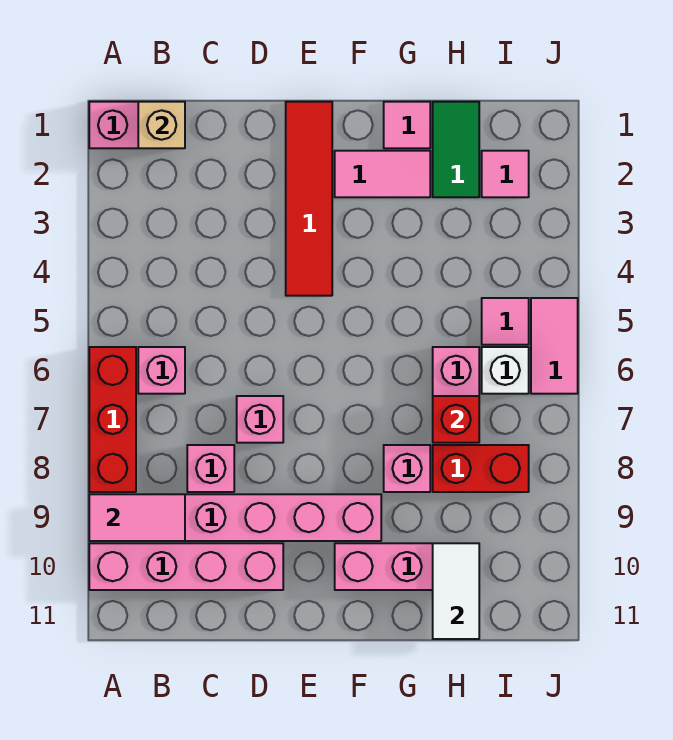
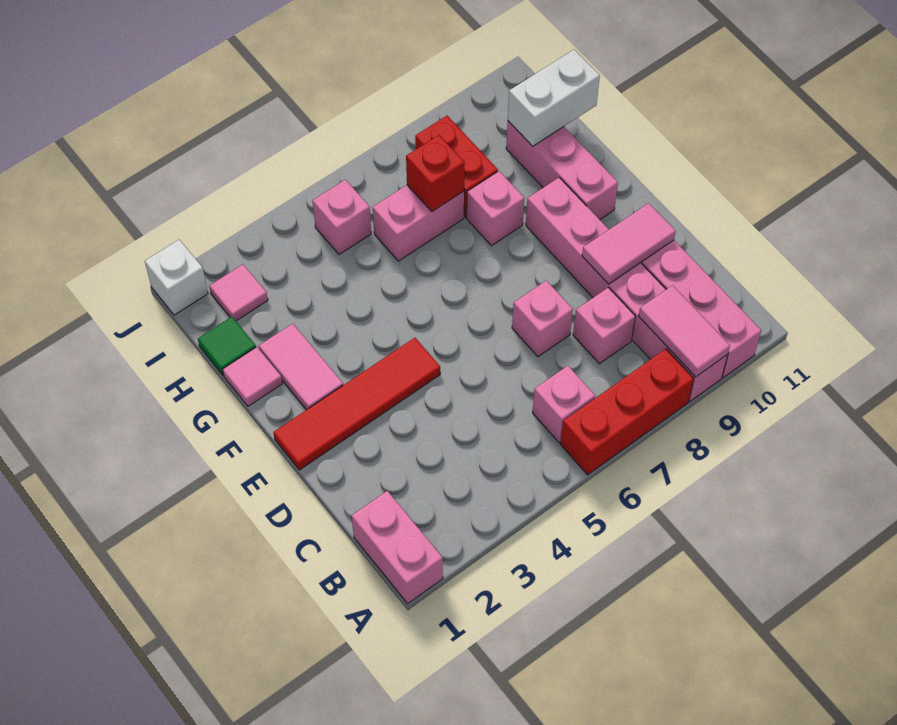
tan brick B1 level 2 -> none
green tile H1:H2 level 1 -> green tile H1 level 1
white tile H10:H11 level 2 -> white brick H10:H11 level 2
pink tile I5 level 1 -> pink brick I5 level 1
white brick I6 level 1 -> white brick J1 level 1
pink tile J5:J6 level 1 -> pink tile D9:D10 level 2

